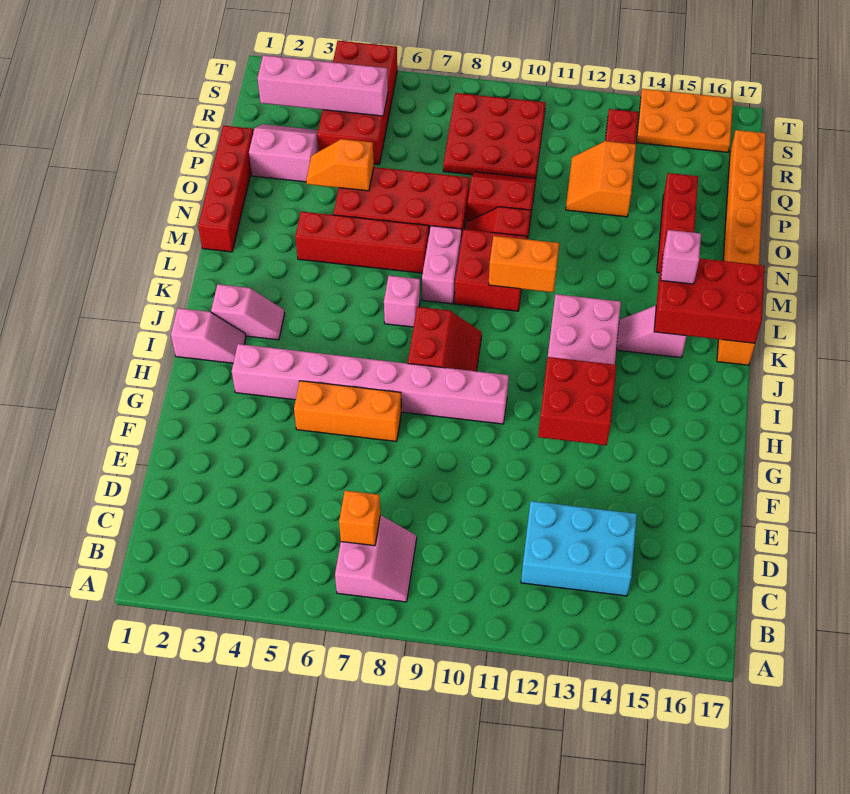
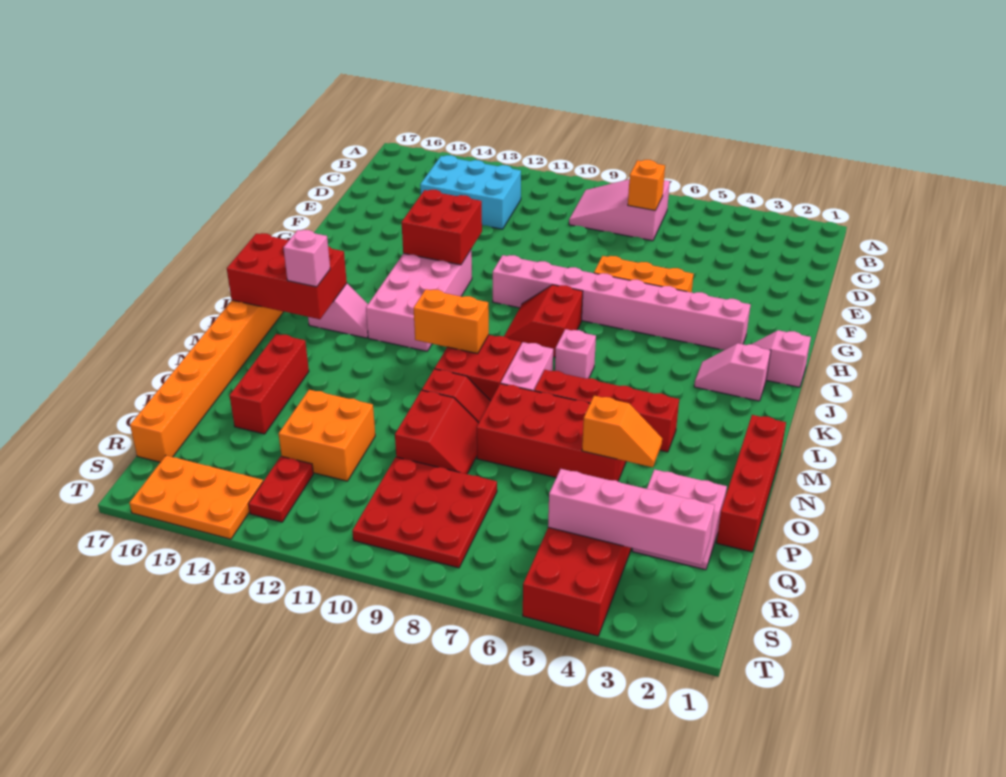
pink slope B7:C8 level 1 top 7 -> pink slope B7:C9 level 1 top 7
red slope O9:P10 level 1 top O -> red slope O9:P10 level 1 top 10
orange slope P12:Q13 level 1 top 13 -> orange brick P12:Q13 level 1

